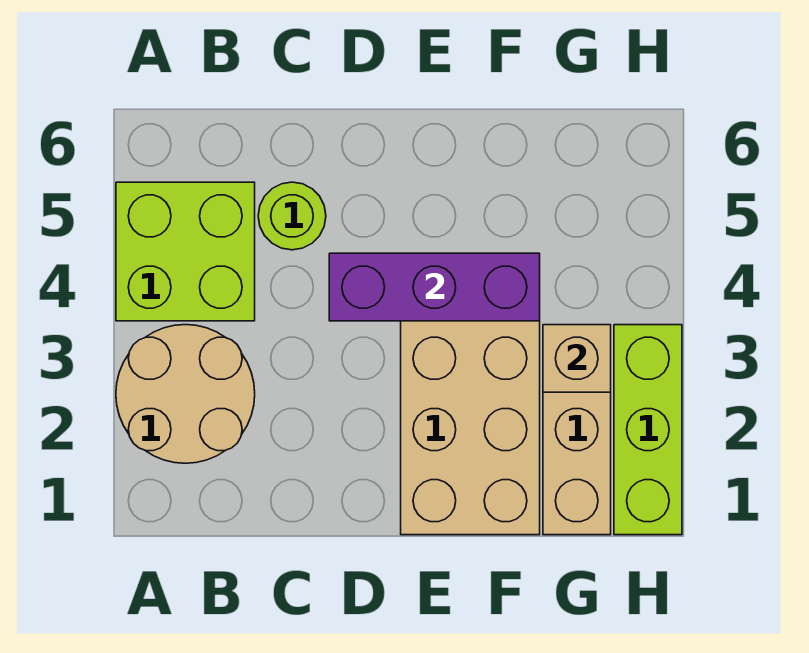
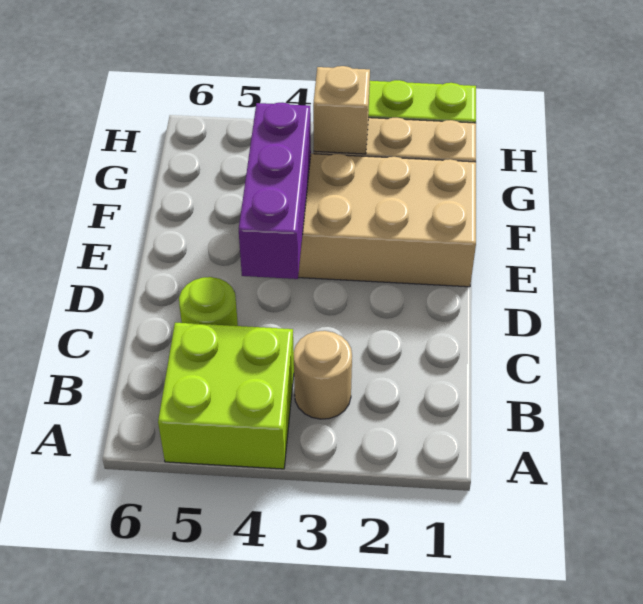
tan round brick A2:B3 level 1 -> tan round brick B3 level 1

